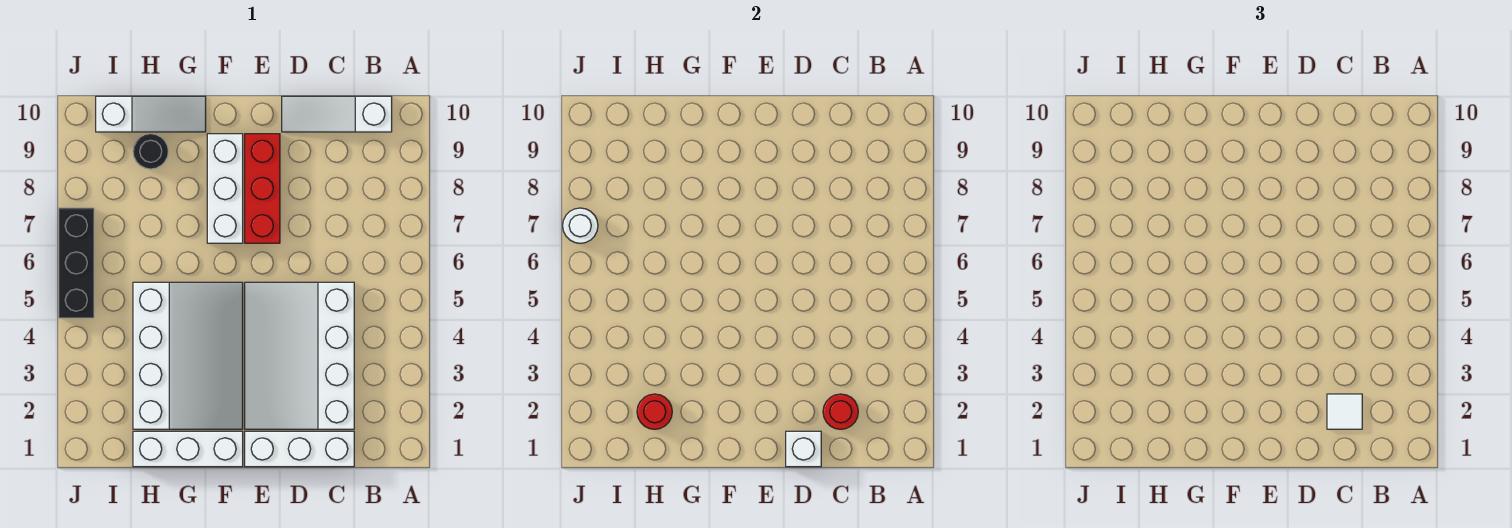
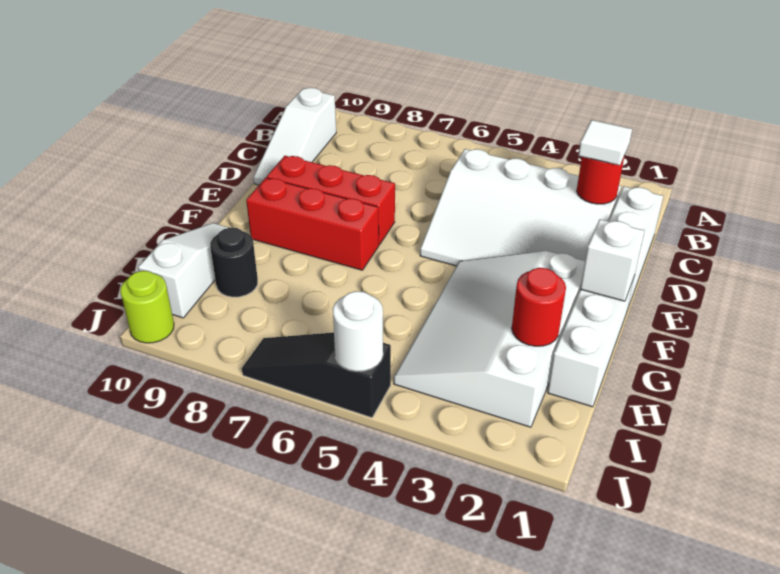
white brick D1 level 2 -> white brick F1 level 2
white slope F2:H5 level 1 top H -> white slope F2:I4 level 1 top 2
white brick F7:F9 level 1 -> red brick F7:F9 level 1
black brick J5:J7 level 1 -> black slope J5:J7 level 1 top 5
white round brick J7 level 2 -> white round brick J5 level 2
none -> lime round brick J10 level 1

